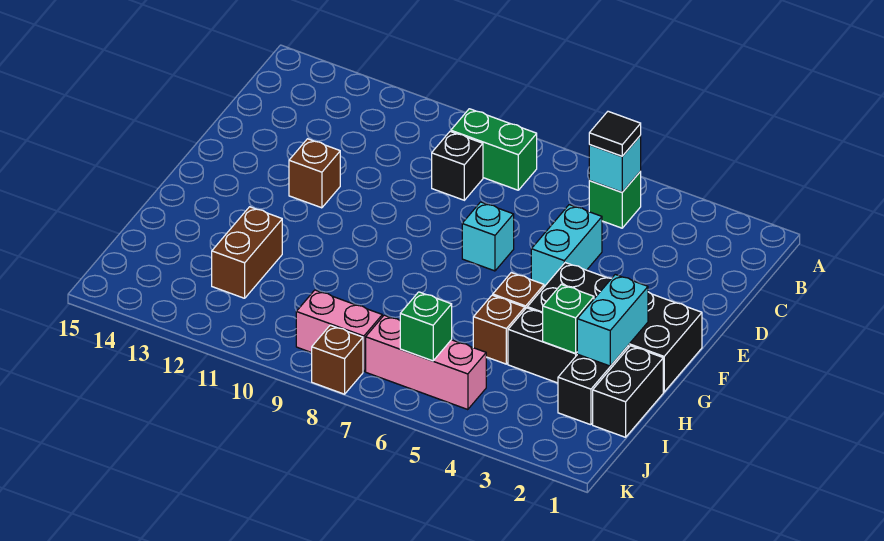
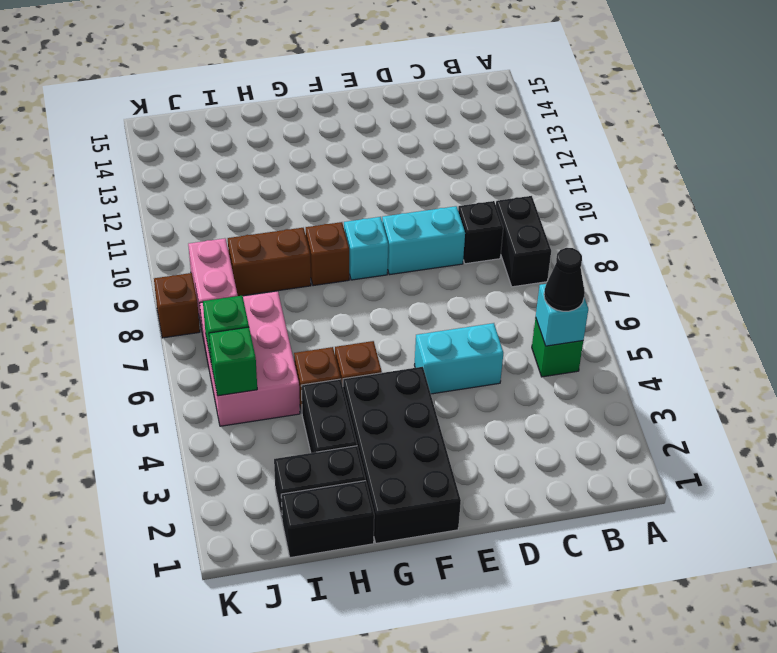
black tile B5 level 3 -> black cone B5 level 3
green brick B8:B9 level 1 -> black brick B8:B9 level 1
cyan brick E7 level 1 -> cyan brick F9 level 1
brown brick E12 level 1 -> brown brick G9 level 1
cyan brick G2:H2 level 2 -> cyan brick D9:E9 level 1
green brick H3 level 2 -> green brick J5 level 2
brown brick H12:I12 level 1 -> brown brick H9:I9 level 1
pink brick J5:J7 level 1 -> pink brick I5:J7 level 1

